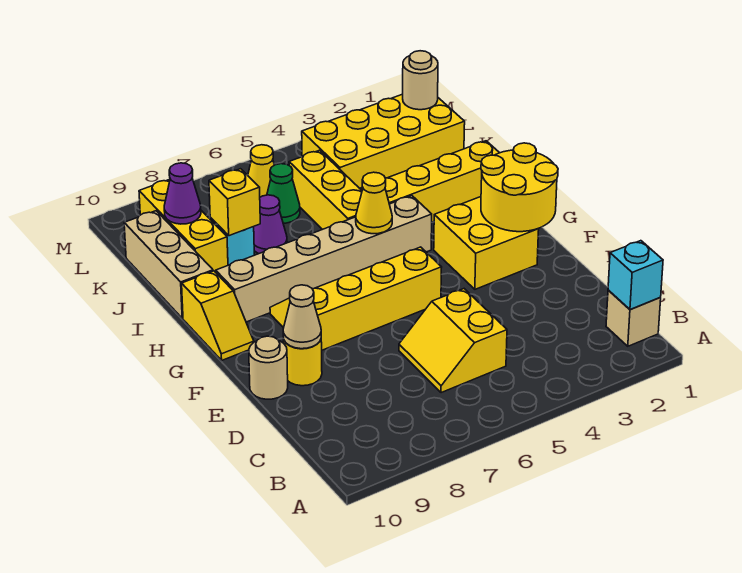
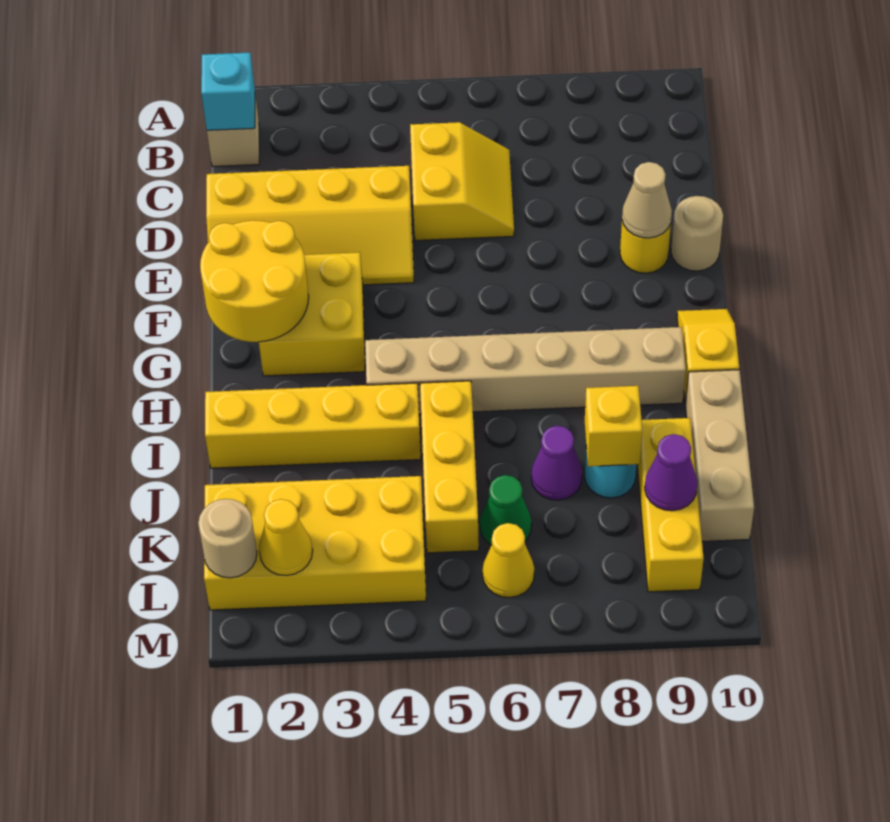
yellow slope F5:G8 level 1 top F -> yellow slope D1:E4 level 1 top D
yellow cone H5 level 2 -> yellow cone L2 level 2

